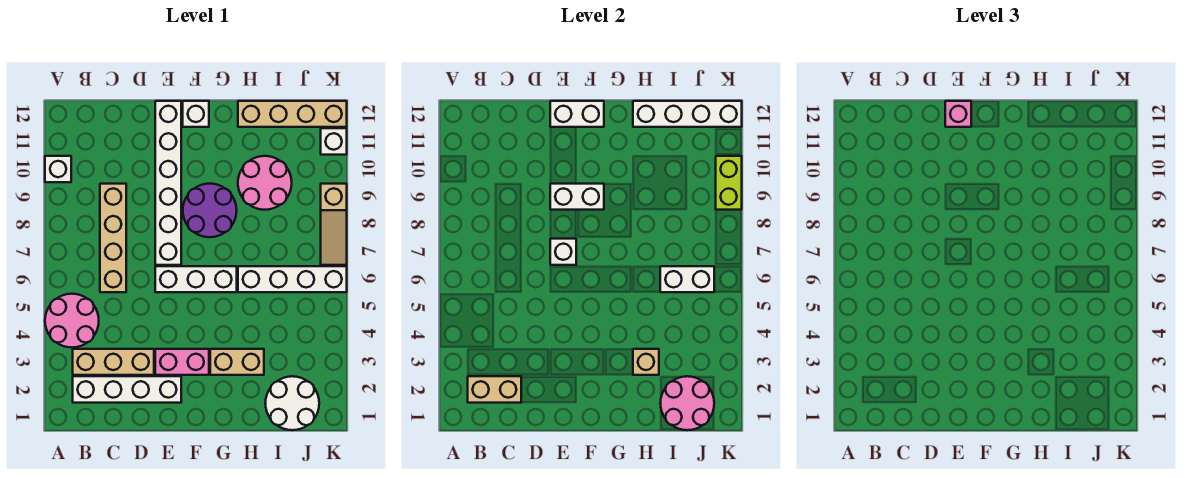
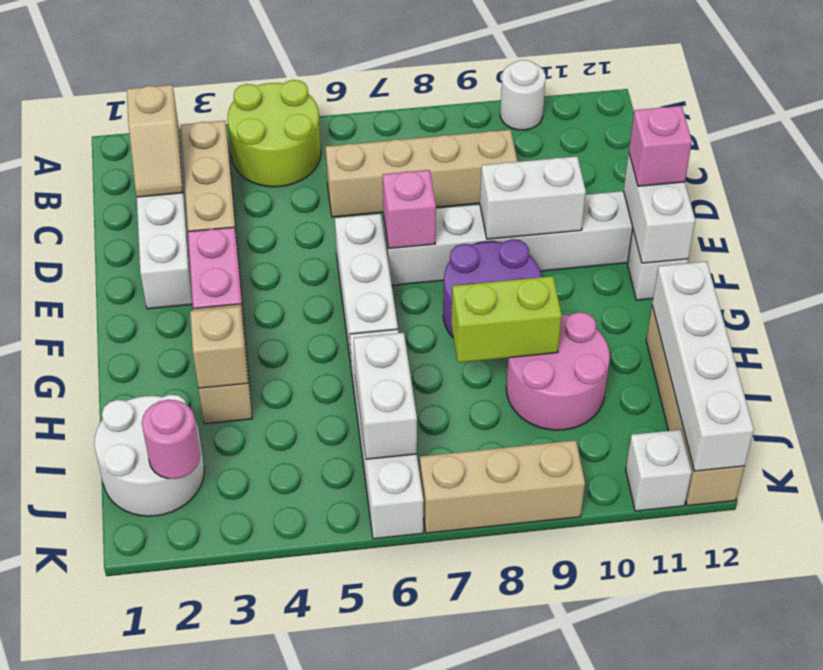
pink round brick A4:B5 level 1 -> lime round brick A4:B5 level 1
white brick A10 level 1 -> white round brick A10 level 1
tan brick B2:C2 level 2 -> tan slope B2:C2 level 2 top B
white brick E7 level 2 -> pink brick E7 level 2
white brick E9:F9 level 2 -> white brick E9:E10 level 2
pink round brick I1:J2 level 2 -> pink round brick J2 level 2
tan slope K7:K9 level 1 top 9 -> tan brick K7:K9 level 1
lime brick K9:K10 level 2 -> lime brick H8:H9 level 2

